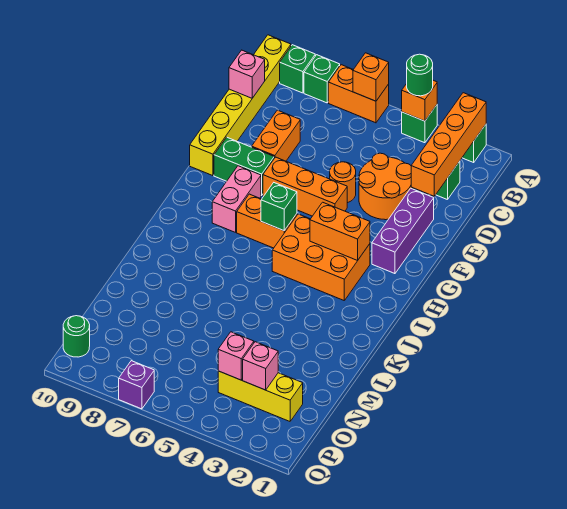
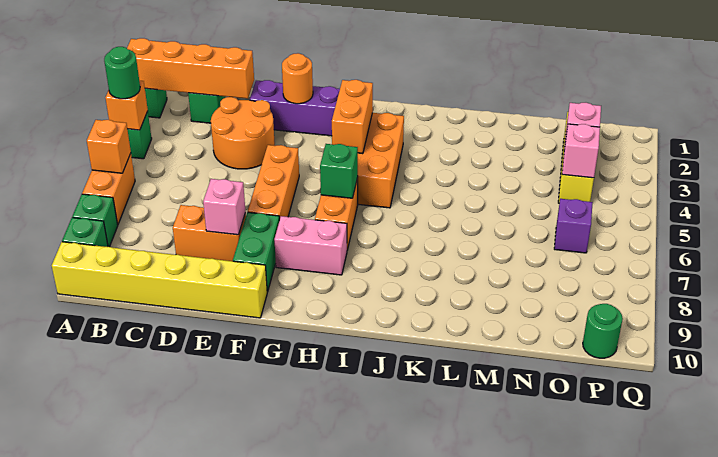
pink brick C10 level 2 -> pink brick E8 level 2
orange round brick E5 level 1 -> orange round brick F2 level 2
purple brick Q7 level 1 -> purple brick O6 level 1

